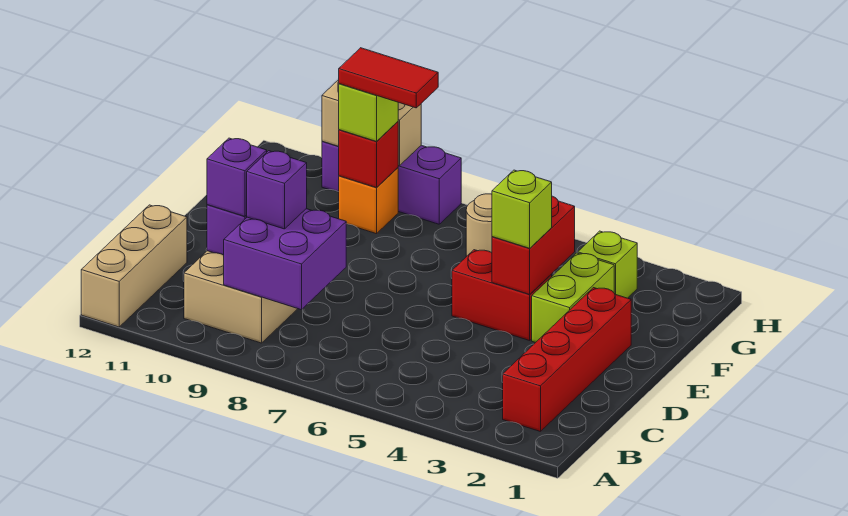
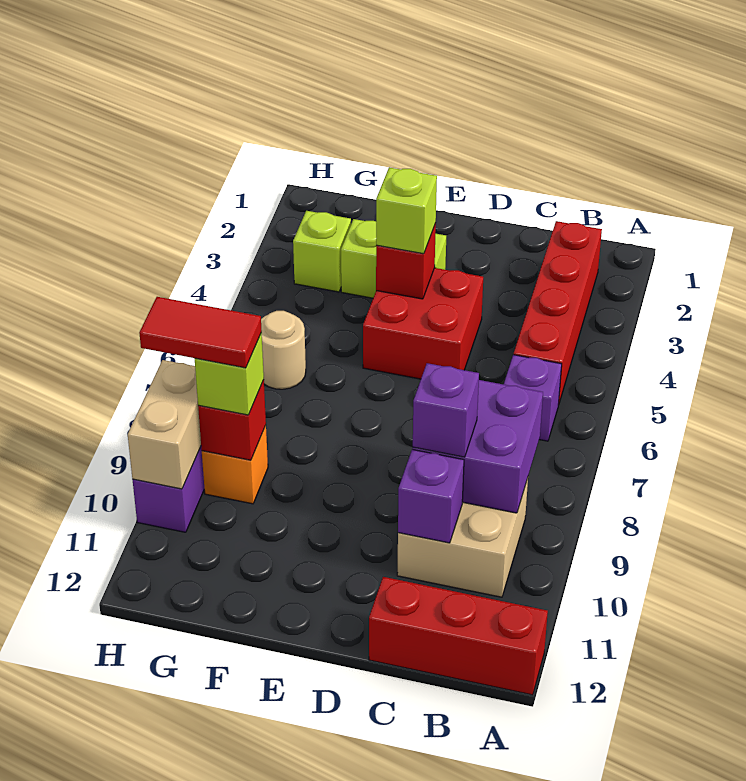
tan brick A12:C12 level 1 -> red brick A12:C12 level 1
red brick B2:E2 level 1 -> red brick B2:B5 level 1
purple brick C10 level 3 -> purple brick B6 level 1
red brick E4:E5 level 1 -> red brick D4:E5 level 1
red brick E4:F4 level 2 -> red brick E4 level 2
red tile G8:G9 level 4 -> red tile G9:H9 level 4

